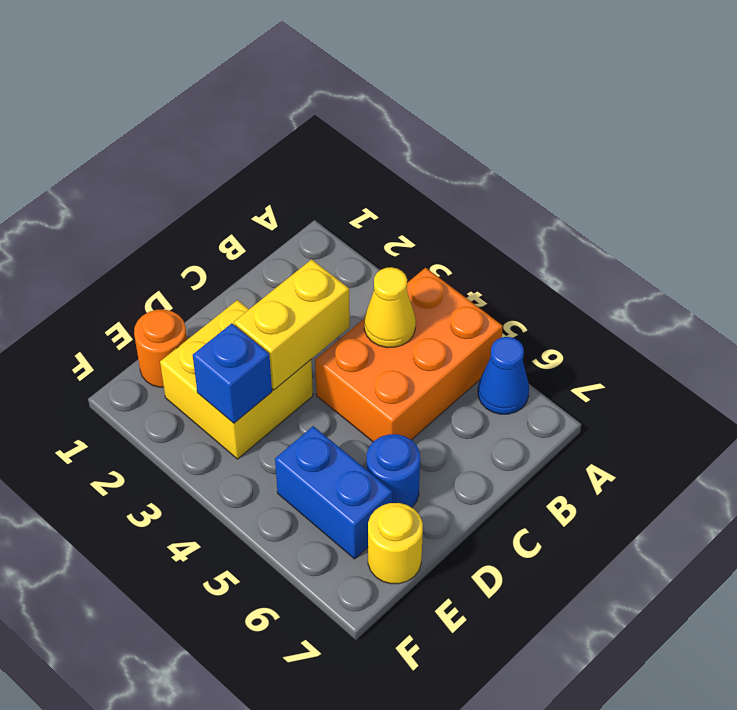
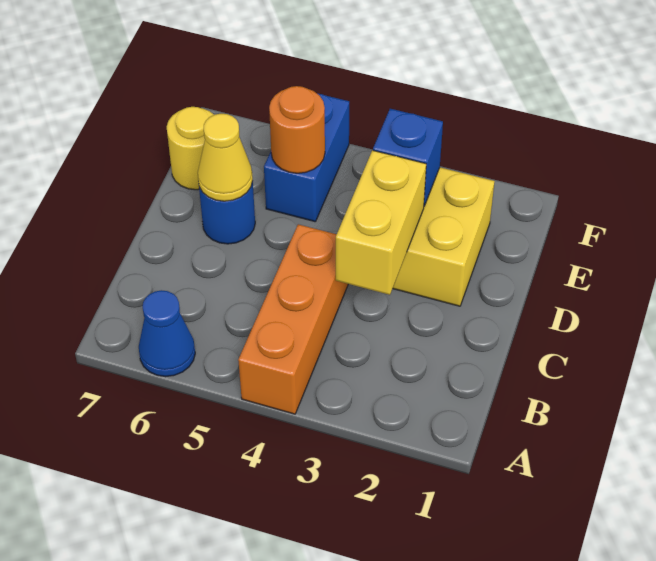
orange brick A4:C5 level 1 -> orange brick A4:C4 level 1
yellow cone B4 level 2 -> yellow cone D6 level 2
orange round brick E1 level 1 -> orange round brick E5 level 2
blue brick E5:E6 level 1 -> blue brick E5:F5 level 1

